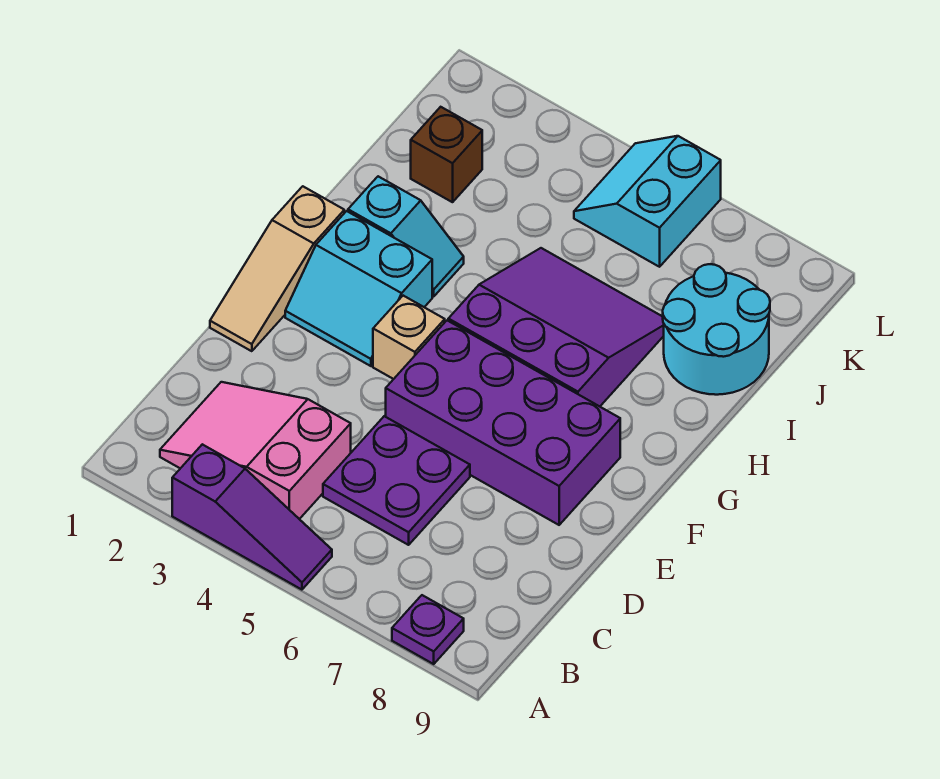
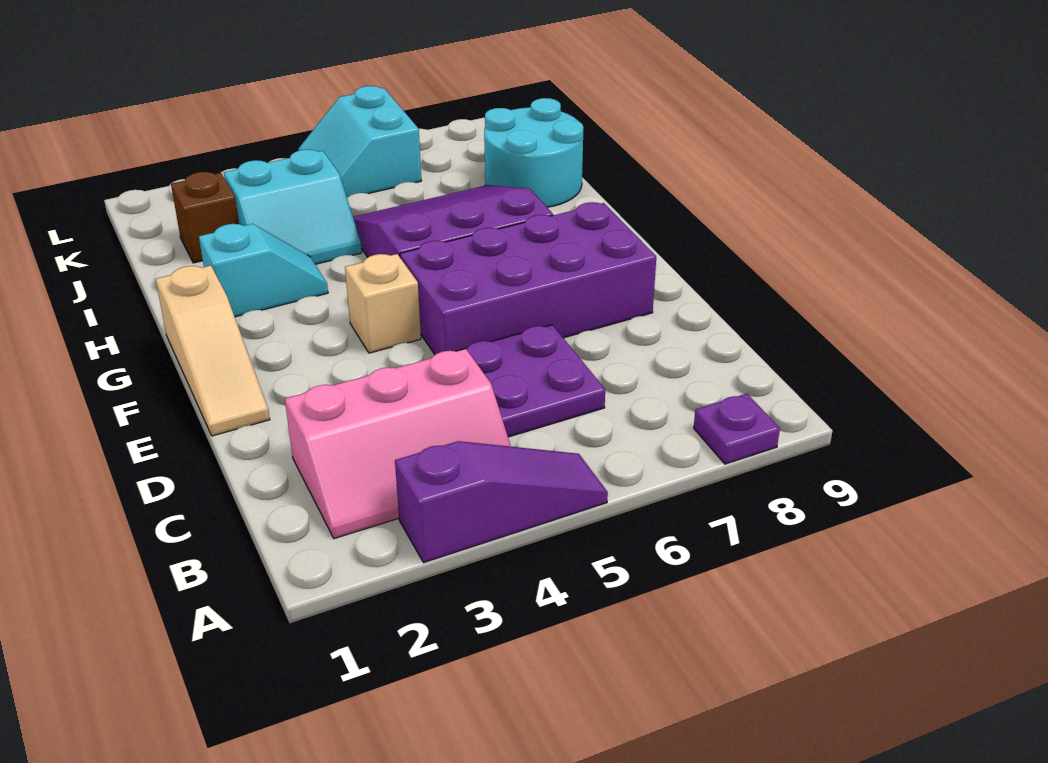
pink slope B2:C4 level 1 top 4 -> pink slope B2:C4 level 1 top C
cyan slope F2:G3 level 1 top G -> cyan slope I3:J4 level 1 top J

